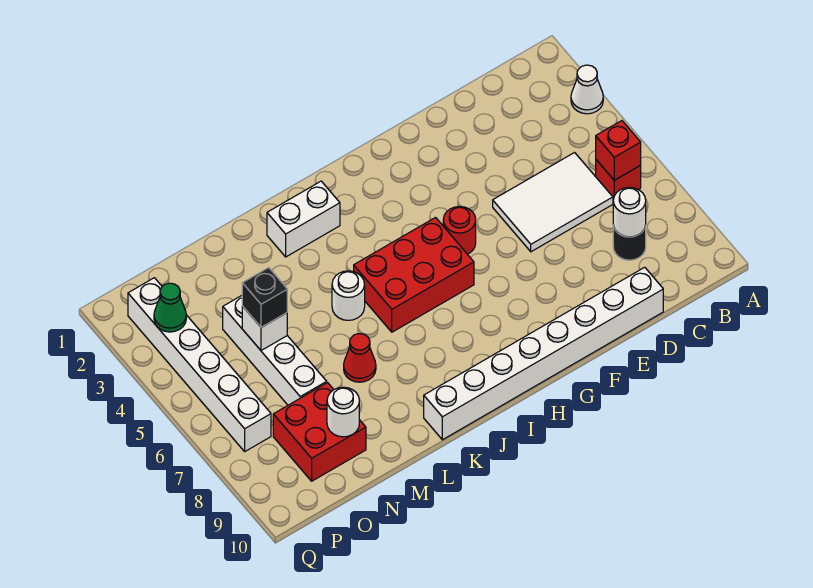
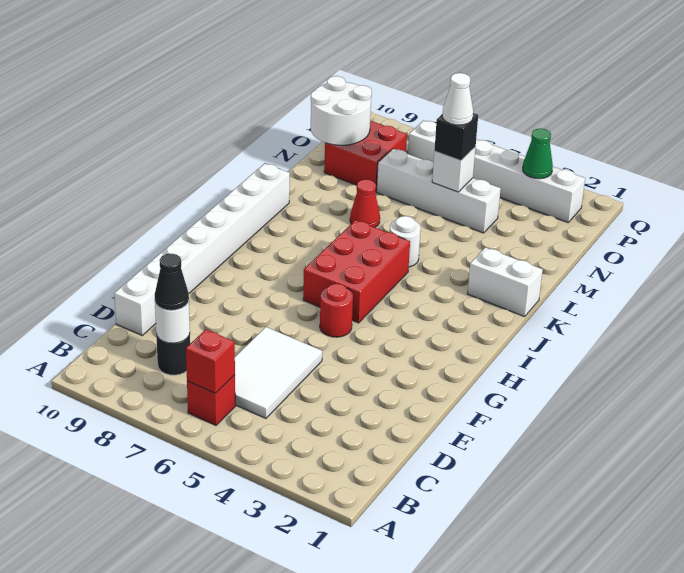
white cone A3 level 1 -> white cone N5 level 4
none -> black cone C8 level 3
white brick J2:K2 level 1 -> white brick K1:K2 level 1
white round brick N9 level 2 -> white round brick N9:O10 level 2

